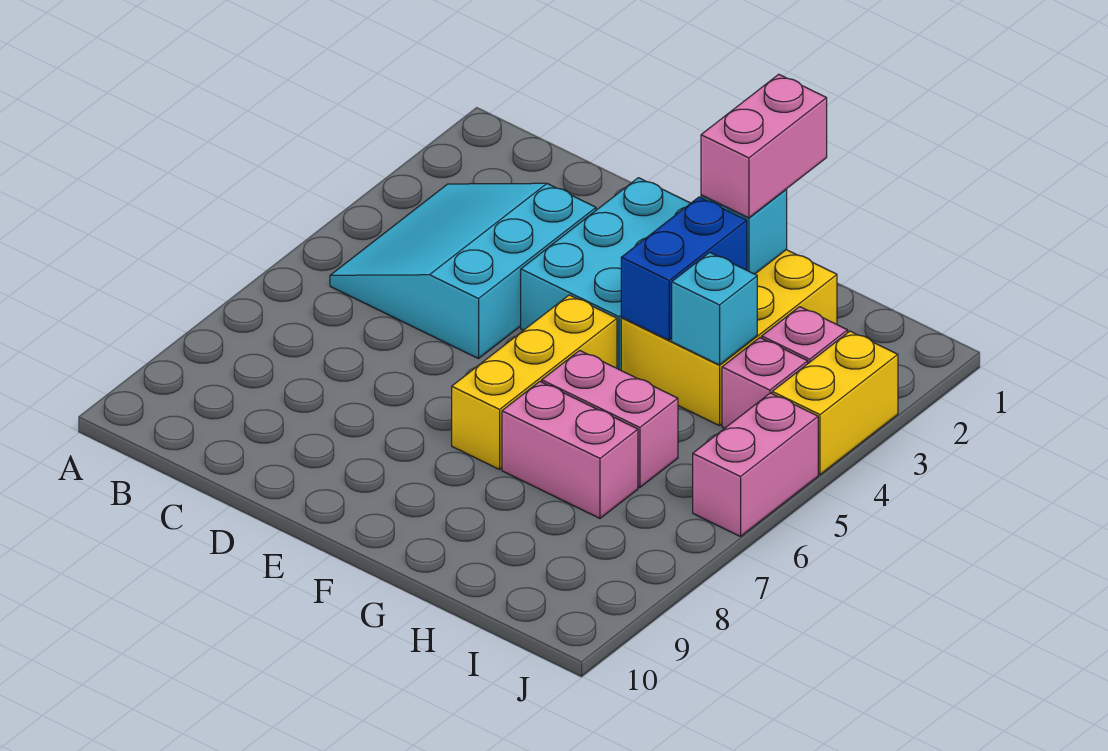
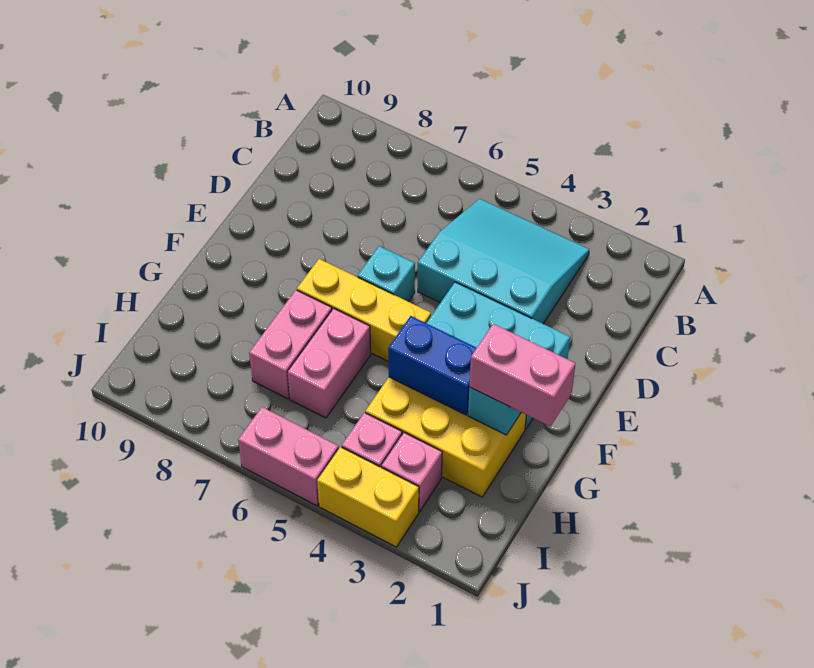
cyan brick H4 level 2 -> cyan brick E6 level 1

